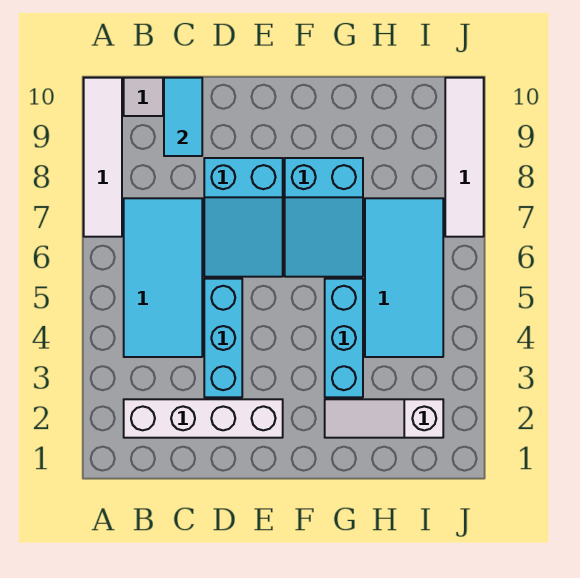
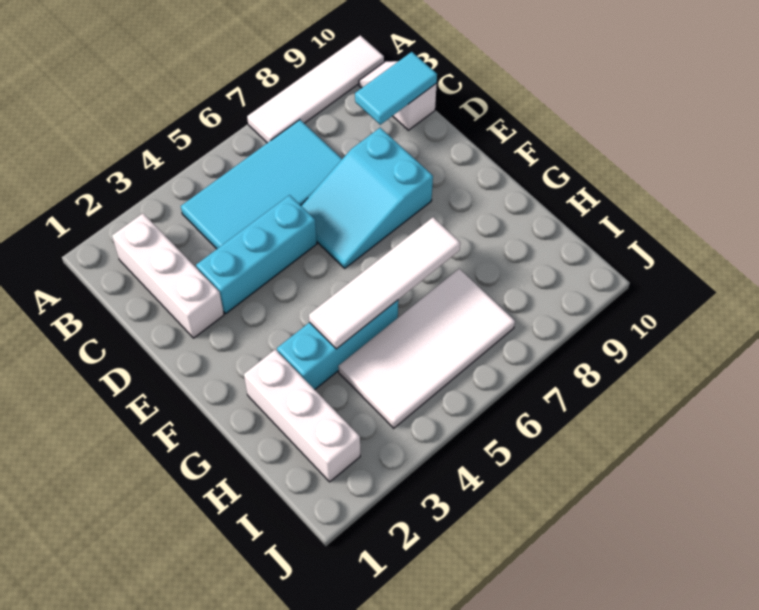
white brick B2:E2 level 1 -> white brick B2:D2 level 1
cyan slope F6:G8 level 1 top 8 -> none
white slope G2:I2 level 1 top I -> white brick G2:I2 level 1
cyan tile H4:I7 level 1 -> white tile H4:I7 level 1
white tile J7:J10 level 1 -> white tile G4:G7 level 2

